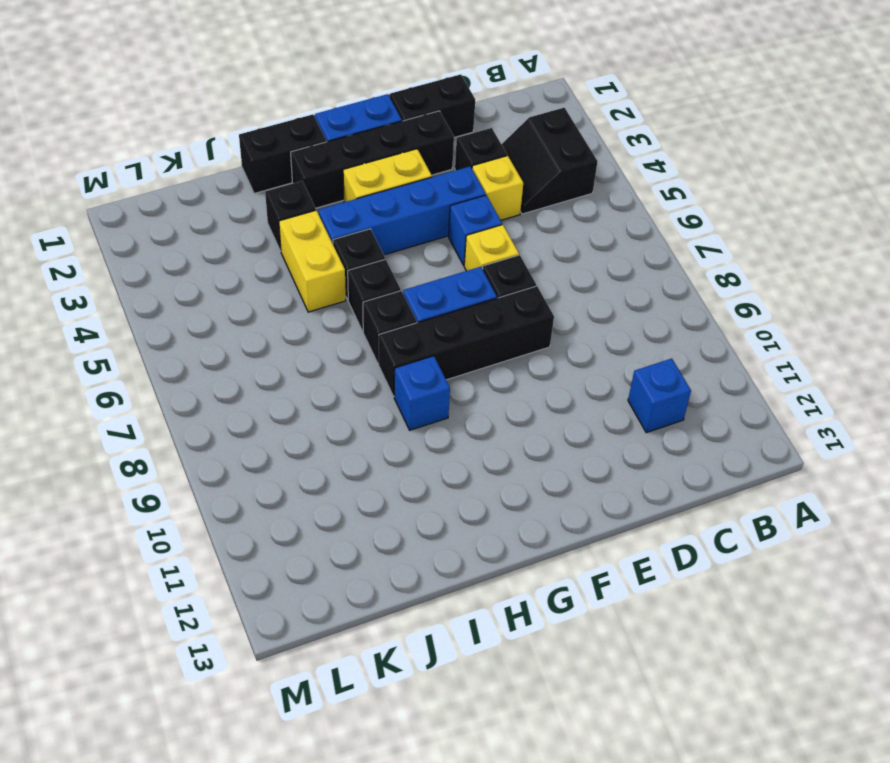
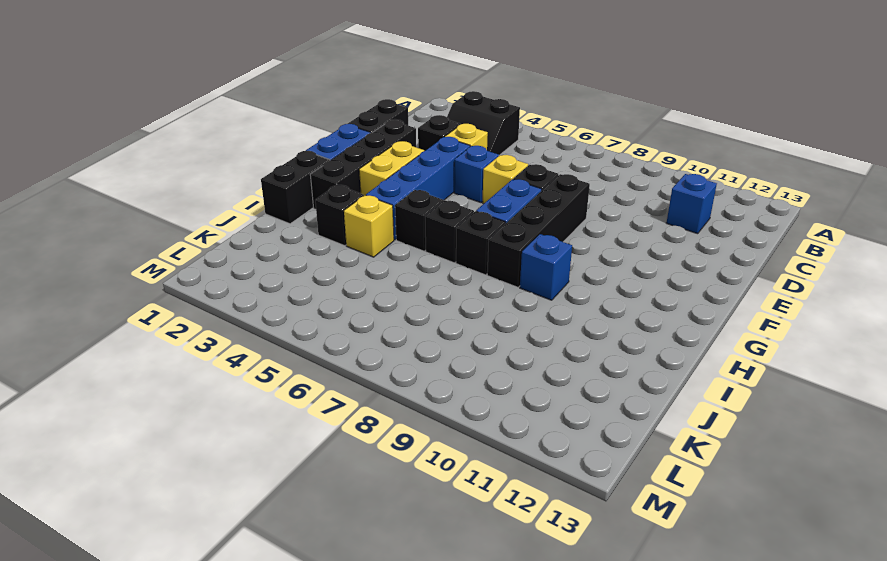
yellow brick I4:I5 level 1 -> yellow brick I4 level 1

